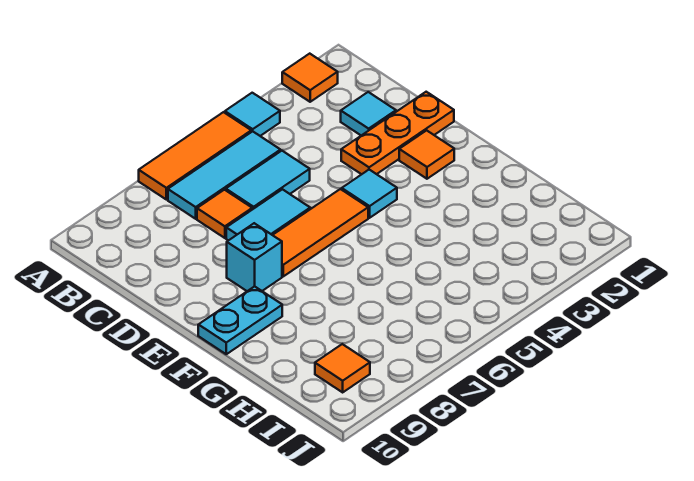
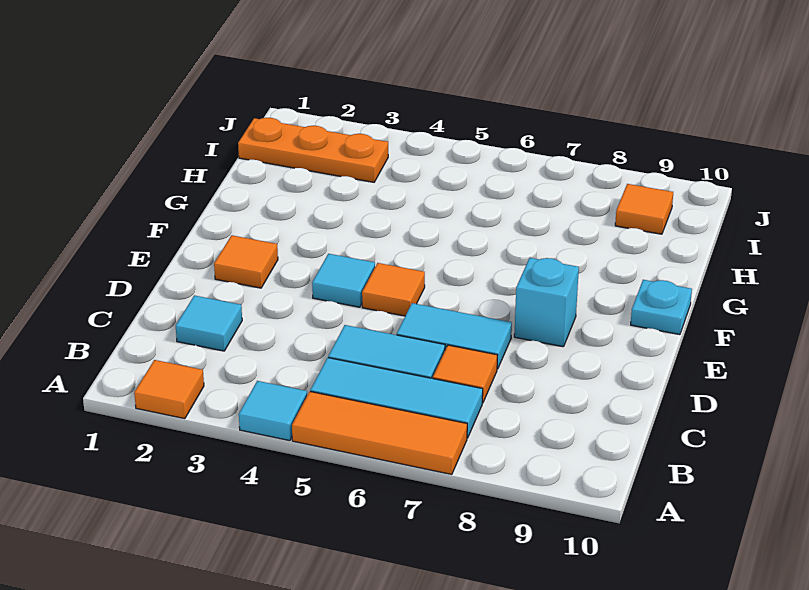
orange plate D1:D3 level 1 -> orange plate I1:I3 level 1
orange tile E5:E7 level 1 -> orange tile E5 level 1
cyan plate F9:F10 level 1 -> cyan plate F10 level 1

